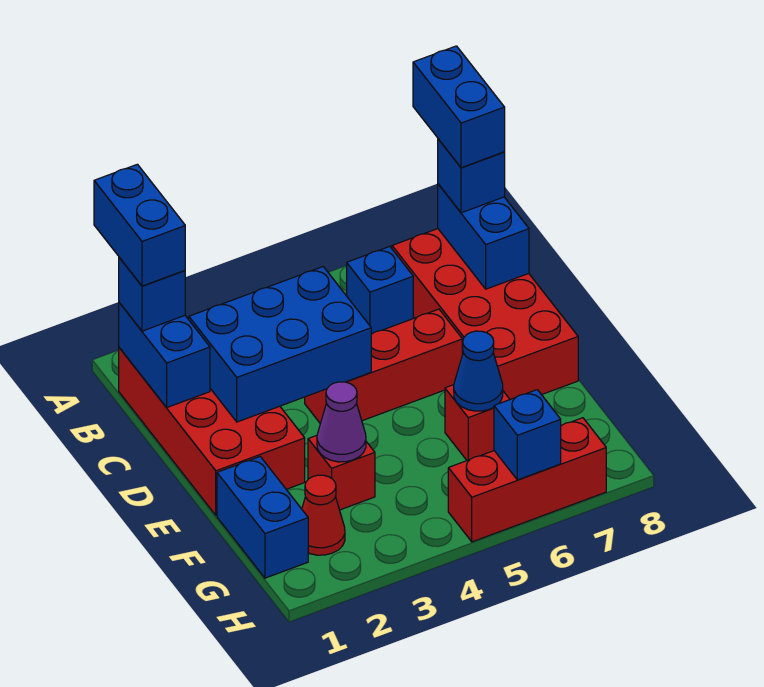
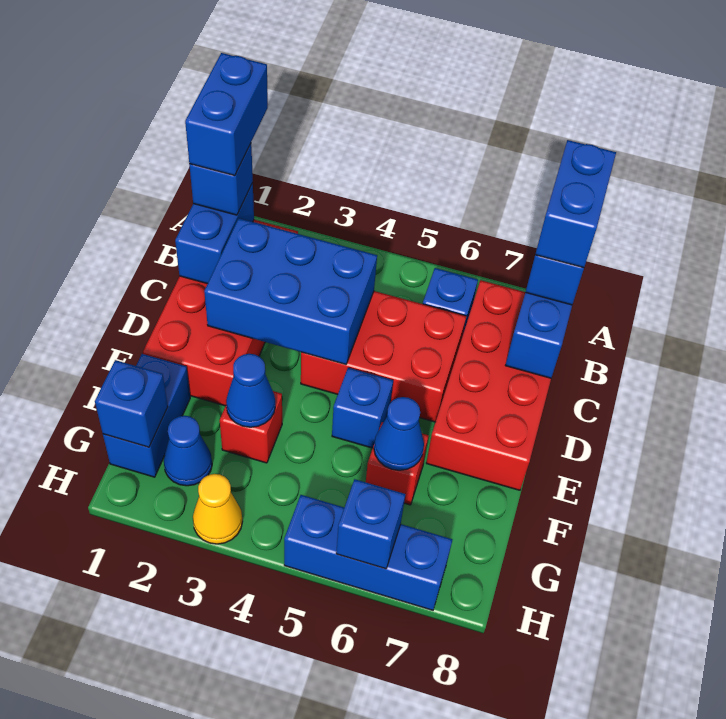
red brick D4:D6 level 1 -> red brick C4:D6 level 1
none -> blue brick E5 level 1
purple cone F3 level 2 -> blue cone F3 level 2
none -> blue brick G1 level 2
red cone G2 level 1 -> blue cone G2 level 1
none -> yellow cone H3 level 1
red brick H5:H7 level 1 -> blue brick H5:H7 level 1

